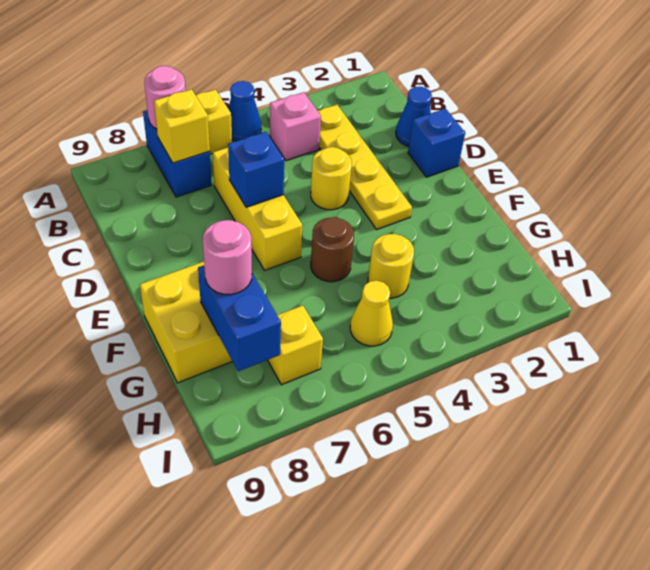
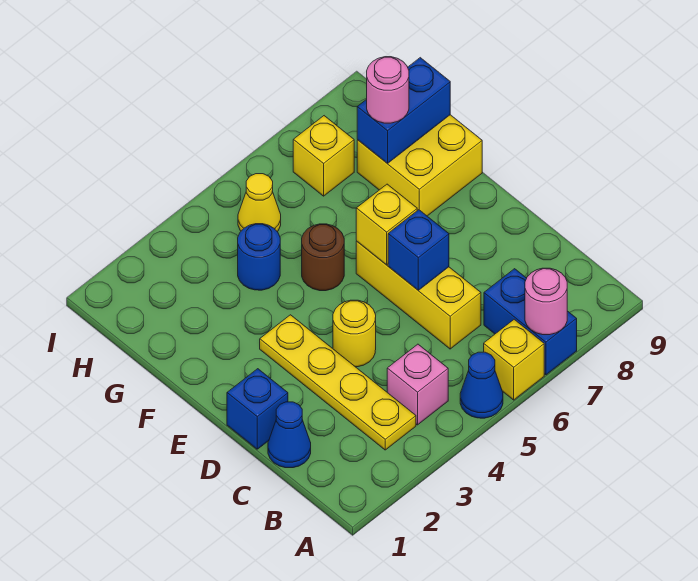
yellow brick B7 level 2 -> yellow brick E6 level 2
yellow round brick G4 level 1 -> blue round brick G4 level 1
blue brick G8:H8 level 2 -> blue brick G8:G9 level 2

